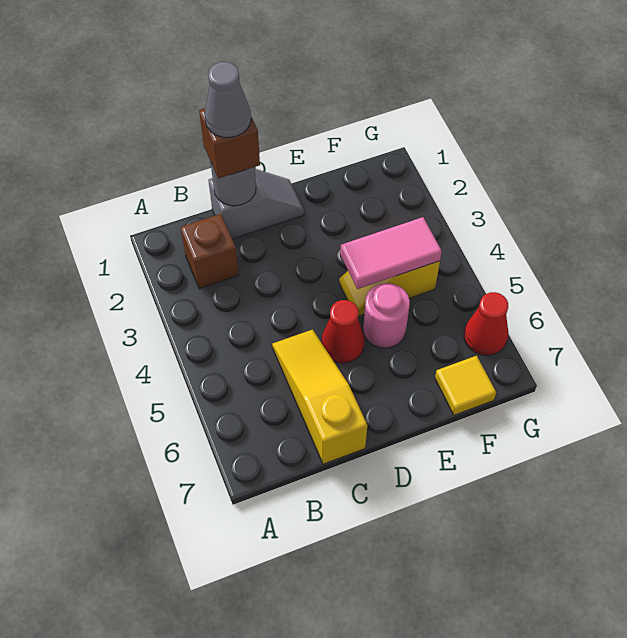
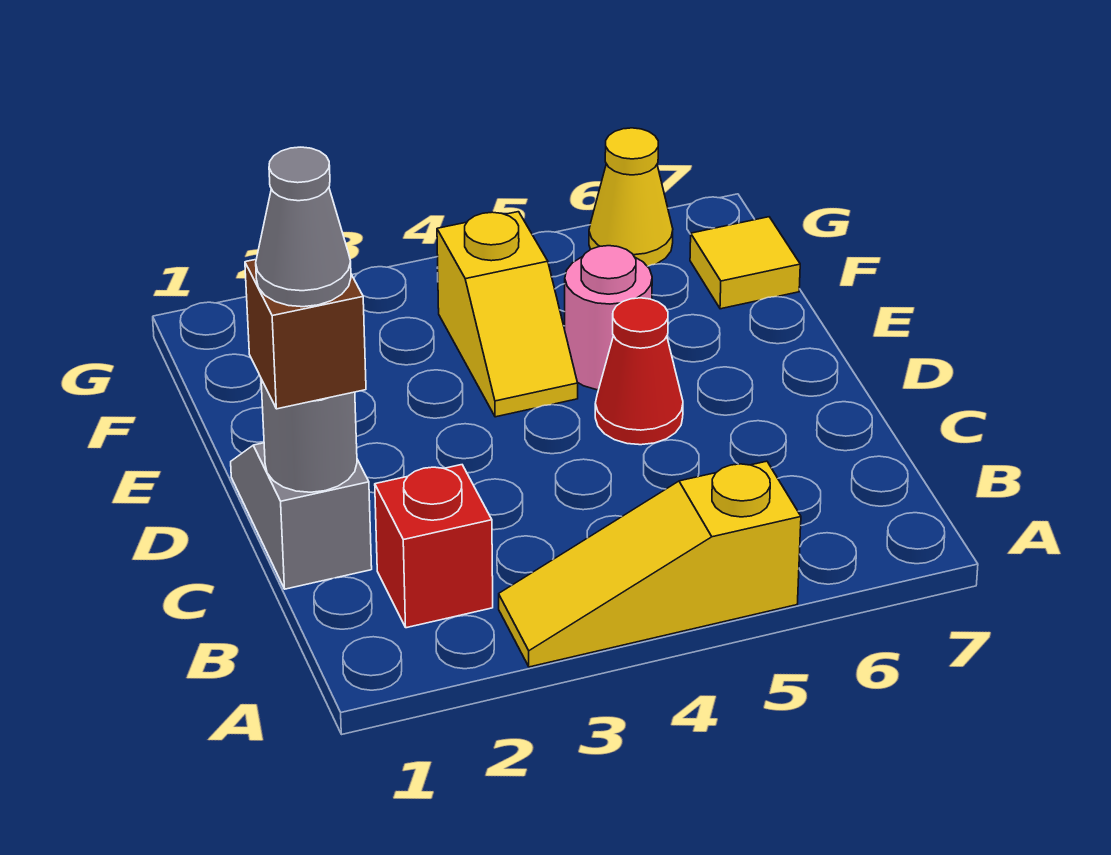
brown brick B2 level 1 -> red brick B2 level 1
yellow slope C5:C7 level 1 top 7 -> yellow slope A3:A5 level 1 top 5
pink tile E4:F4 level 2 -> none
red cone G6 level 1 -> yellow cone G6 level 1

